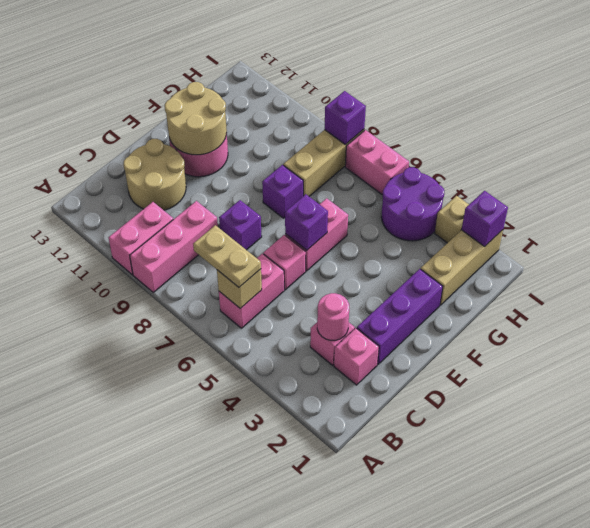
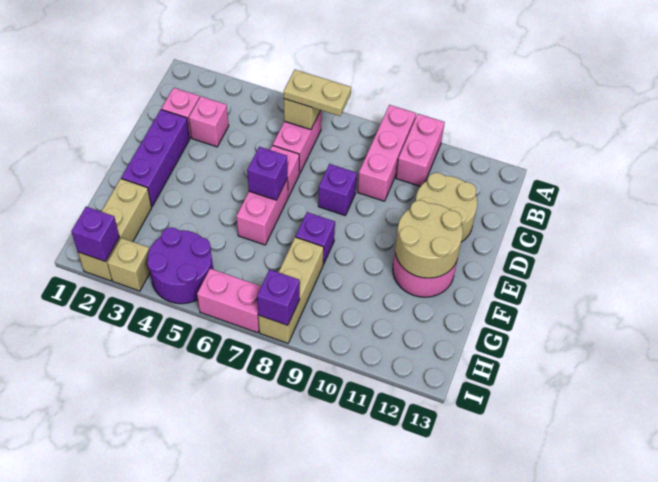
pink round brick C3 level 2 -> none

